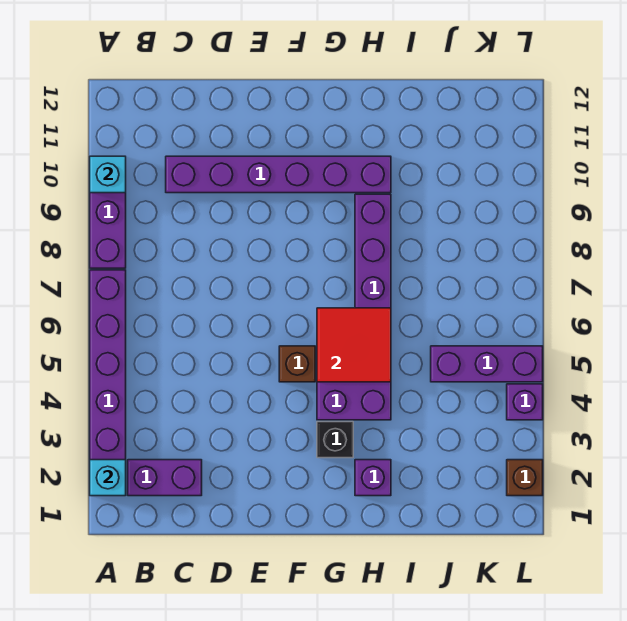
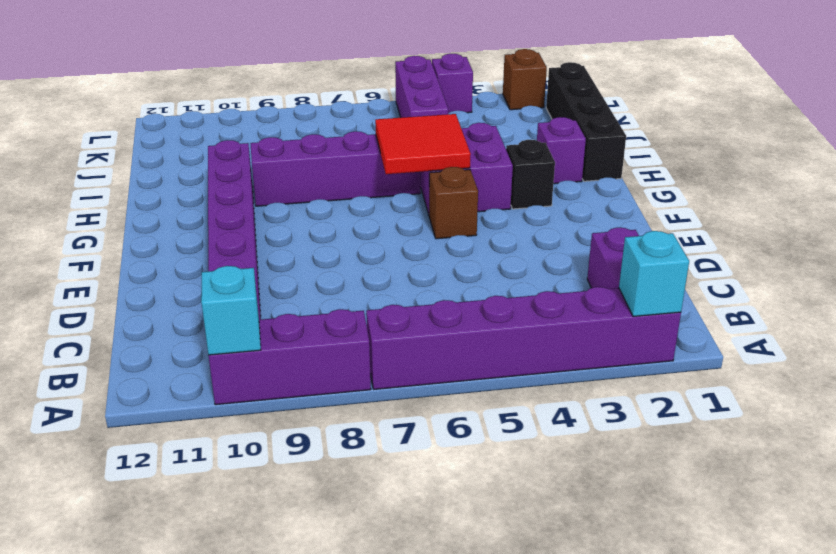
none -> black brick H1:K1 level 1

